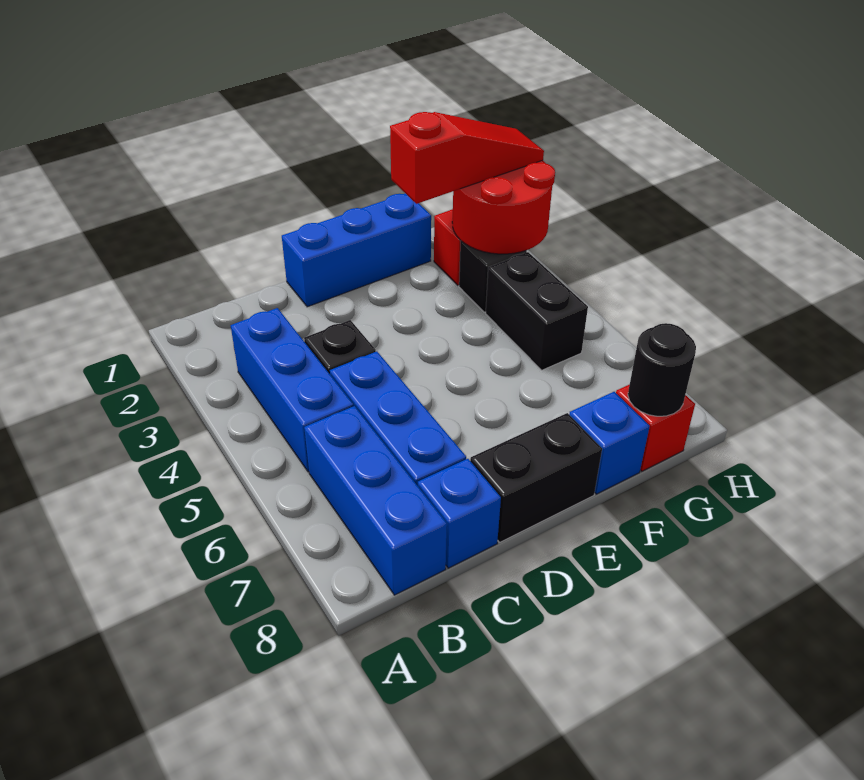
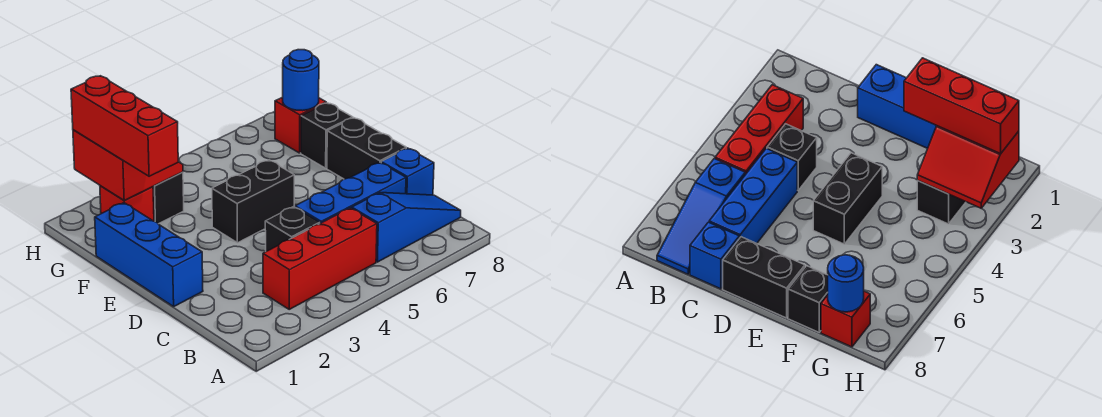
blue brick B3:B5 level 1 -> red brick B3:B5 level 1
blue brick B6:B8 level 1 -> blue slope B6:B8 level 1 top 6
red slope F2:H2 level 3 top F -> red brick F2:H2 level 3
blue brick F8 level 1 -> black brick F8 level 1
red round brick G2:H3 level 2 -> red slope G2:H3 level 2 top 2
black brick G4:G5 level 1 -> black brick E4:E5 level 1
black round brick G8 level 2 -> blue round brick G8 level 2

